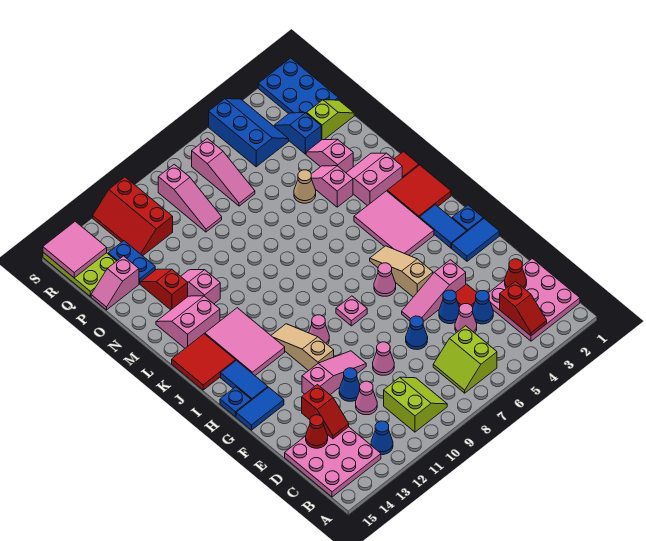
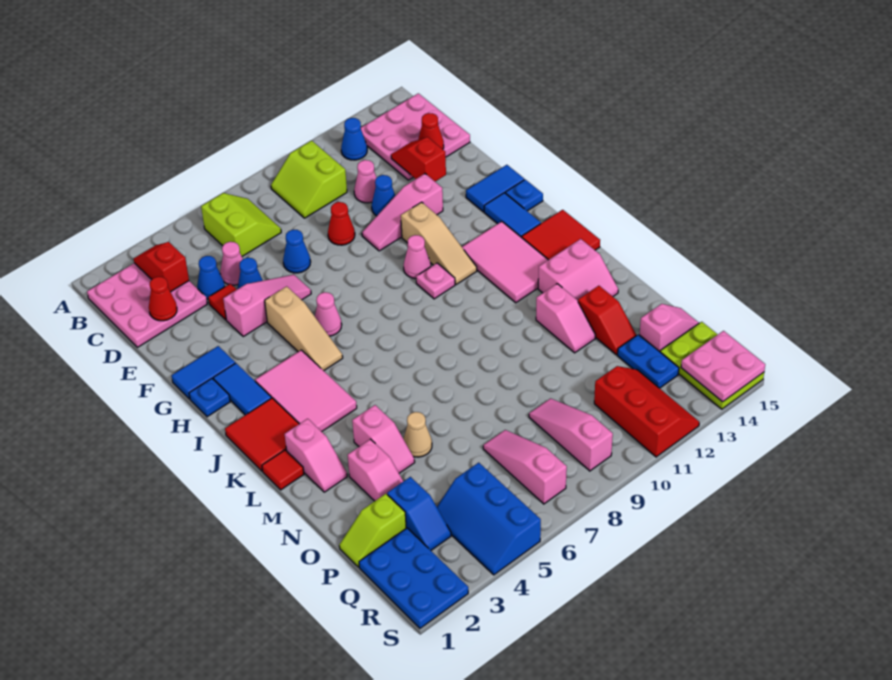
pink cone E9 level 1 -> red cone E9 level 1
pink plate H8 level 1 -> pink plate I10 level 1
pink slope L2:M3 level 1 top L -> pink slope L2:M2 level 1 top L
pink tile R14:S15 level 2 -> pink plate R14:S15 level 2

